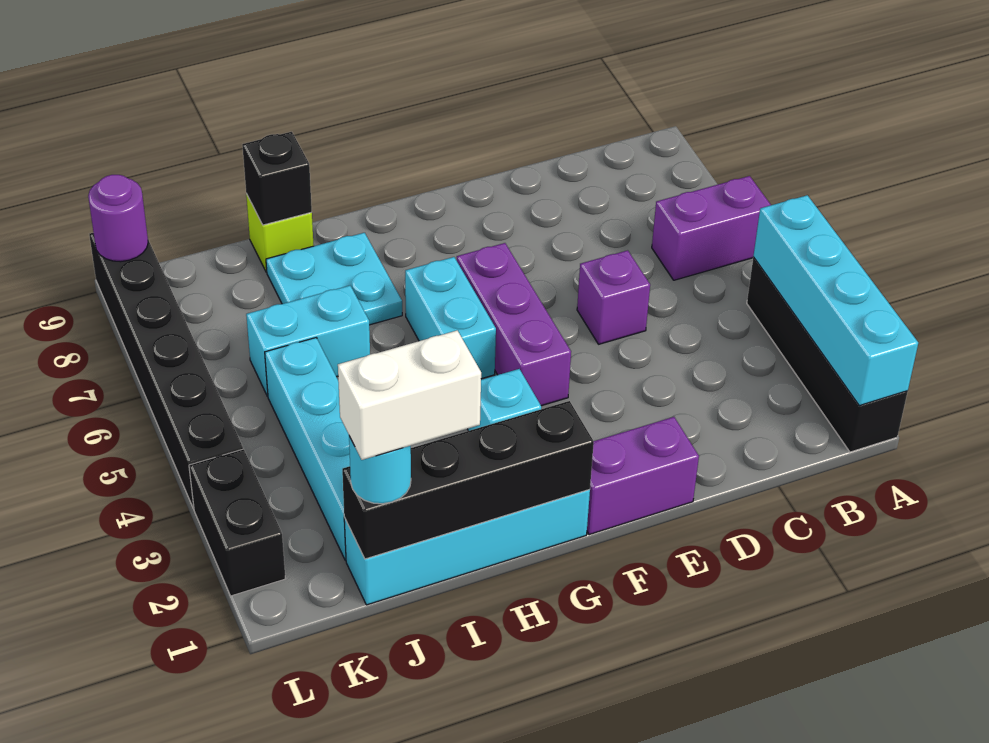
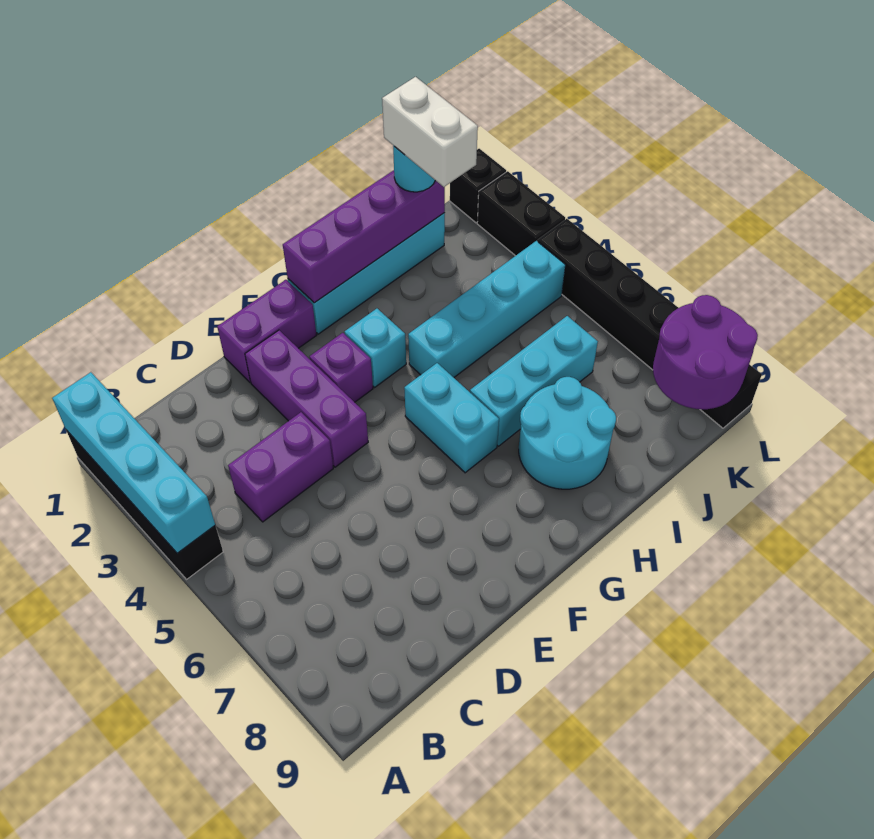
purple brick A6:B6 level 1 -> purple brick C4:D4 level 1
purple brick D5 level 1 -> purple brick F3 level 1
purple brick F4:F6 level 1 -> purple brick E2:E4 level 1
black brick G1:J1 level 2 -> purple brick G1:J1 level 2
cyan plate H7:I8 level 1 -> cyan round brick H7:I8 level 1
white brick I1:J1 level 4 -> white brick J1:J2 level 4
cyan brick I6:J6 level 1 -> cyan brick H6:J6 level 1
lime brick I9 level 1 -> none
black brick I9 level 2 -> black brick L1 level 1
cyan brick J2:J5 level 1 -> cyan brick H4:K4 level 1
purple round brick L9 level 2 -> purple round brick K8:L9 level 2

